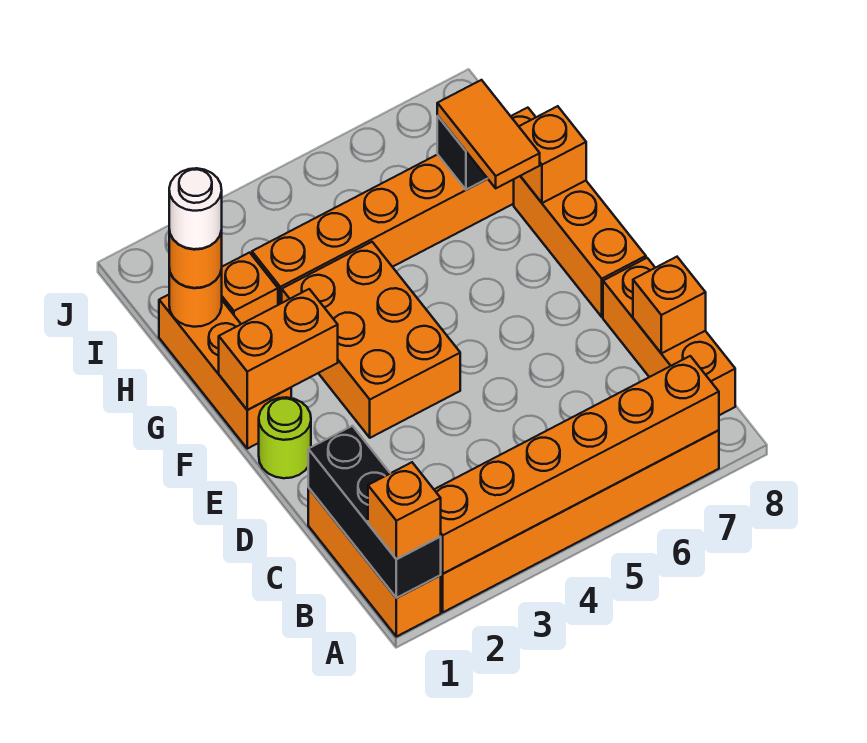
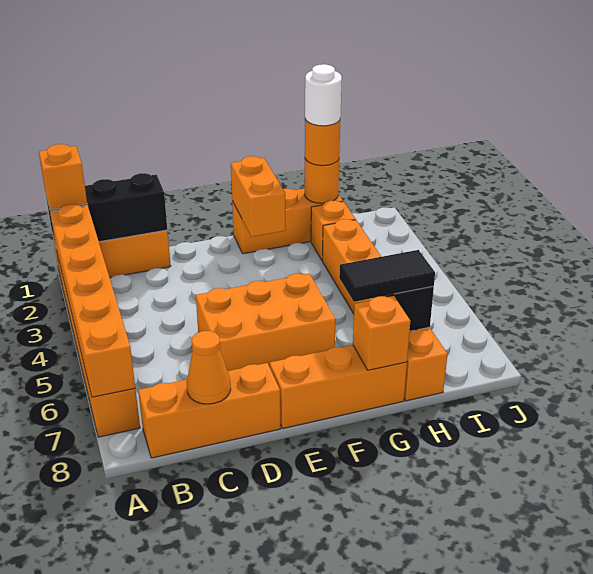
orange brick C8 level 2 -> orange cone C8 level 2
lime round brick E1 level 1 -> none
orange brick E3:G4 level 1 -> orange brick D5:F6 level 1
orange tile G7:H7 level 3 -> black tile G7:H7 level 3

